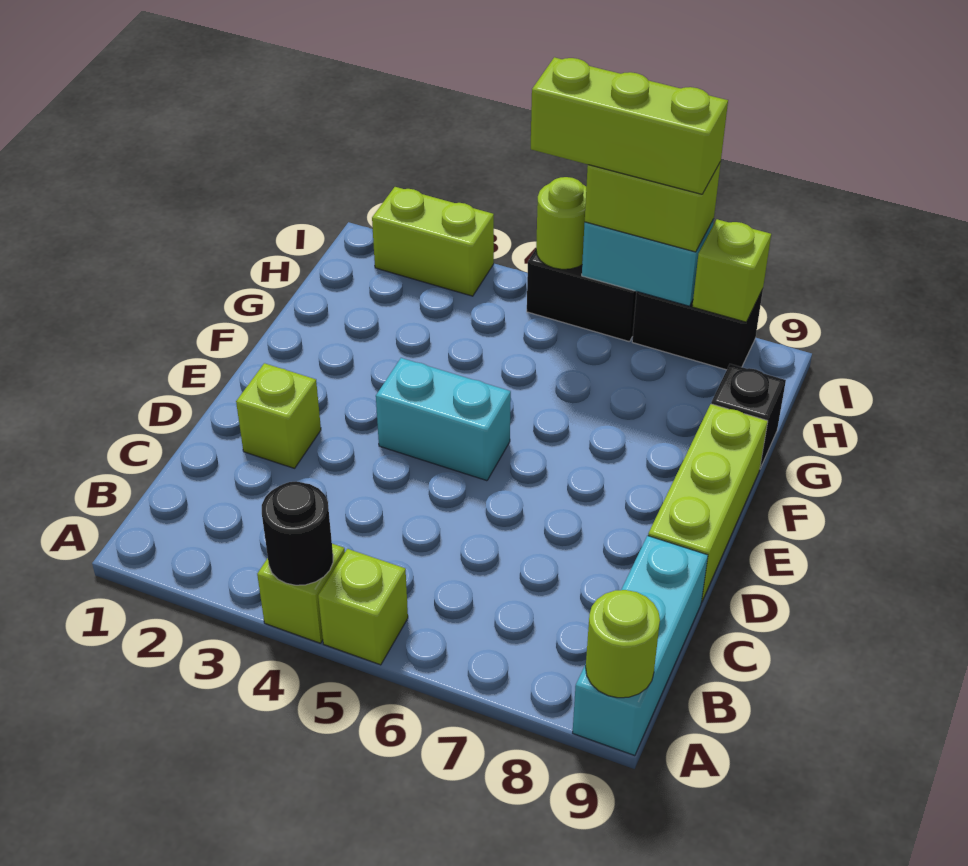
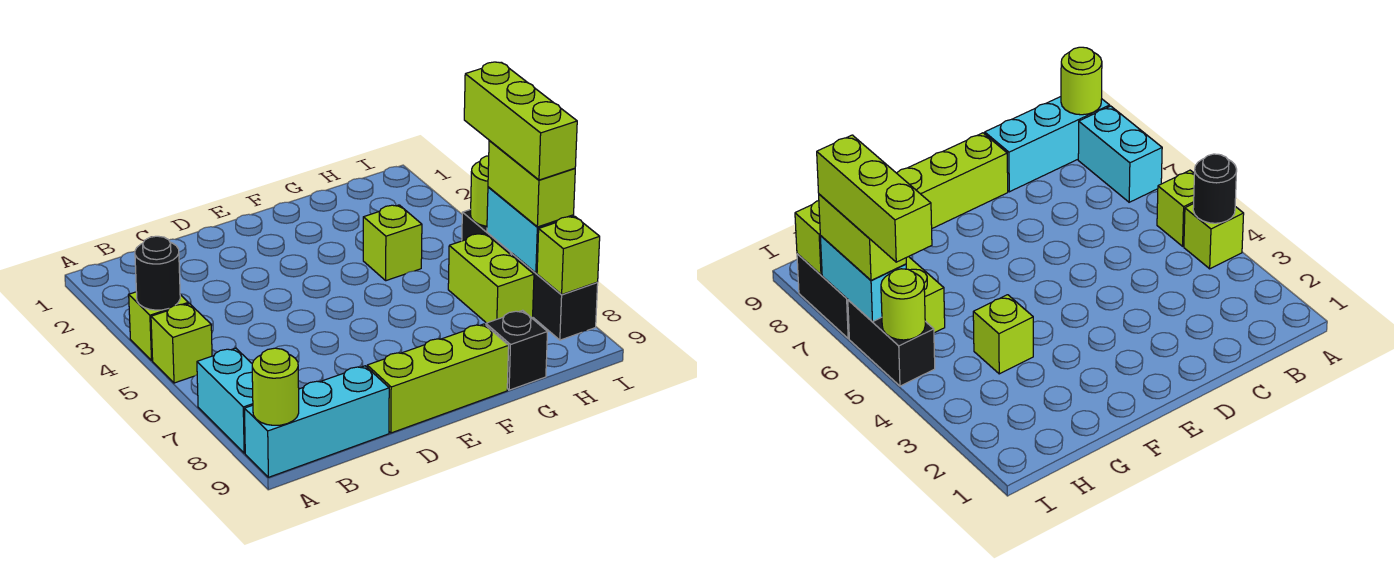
lime brick D2 level 1 -> lime brick G4 level 1
cyan brick E4:E5 level 1 -> cyan brick A7:A8 level 1
lime brick I2:I3 level 1 -> lime brick H6:H7 level 1

